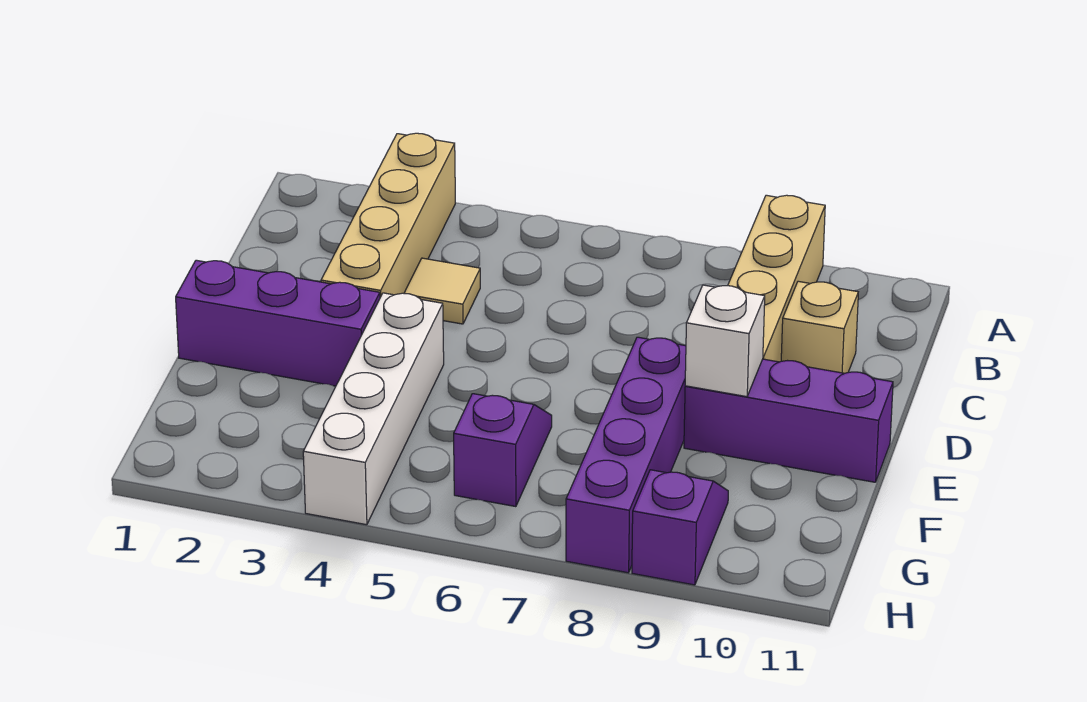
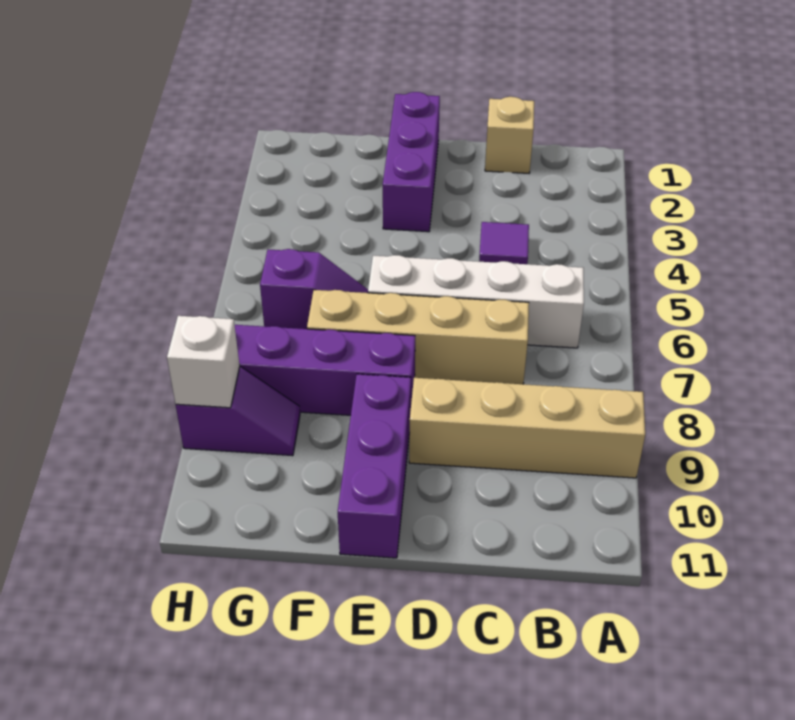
tan brick A3:D3 level 1 -> tan brick C7:F7 level 1
tan tile C4 level 1 -> purple tile C4 level 1
tan brick C10 level 1 -> tan brick C1 level 1
white brick E4:H4 level 1 -> white brick B6:E6 level 1
white brick E9 level 2 -> white brick H9 level 2

